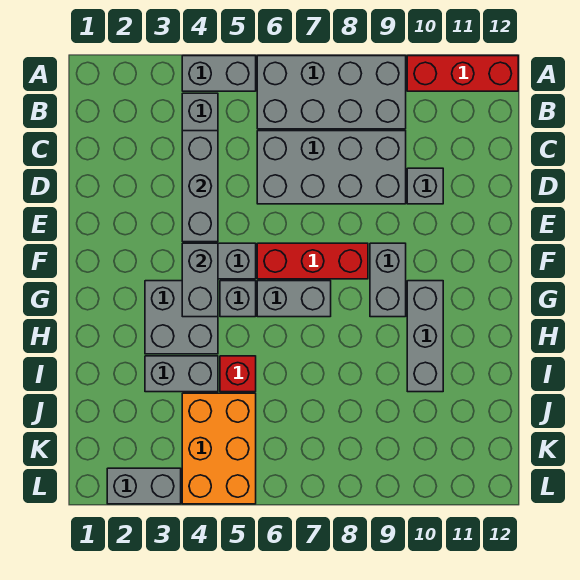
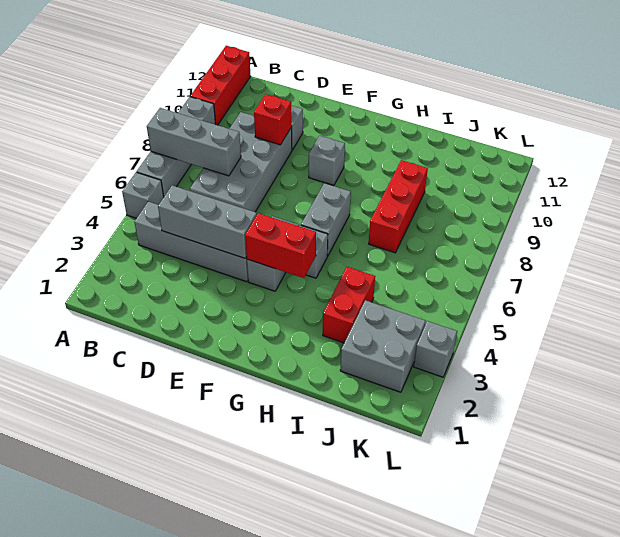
grey brick A4:A5 level 1 -> grey brick A5 level 1
grey brick A6:B9 level 1 -> grey brick A6:A9 level 1
grey brick F4:G4 level 2 -> red brick F4:G4 level 2
red brick F6:F8 level 1 -> red brick I7:I9 level 1
grey brick F9:G9 level 1 -> grey brick F9 level 1
grey brick G3:H4 level 1 -> grey brick J2:K3 level 1
grey brick G10:I10 level 1 -> grey brick A7:C7 level 2
grey brick I3:I4 level 1 -> red brick I3:I4 level 1
red brick I5 level 1 -> red brick D9 level 2
orange brick J4:L5 level 1 -> none
grey brick L2:L3 level 1 -> grey brick L3 level 1

